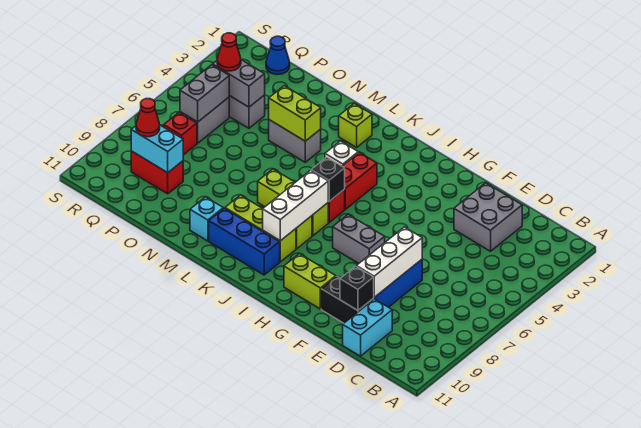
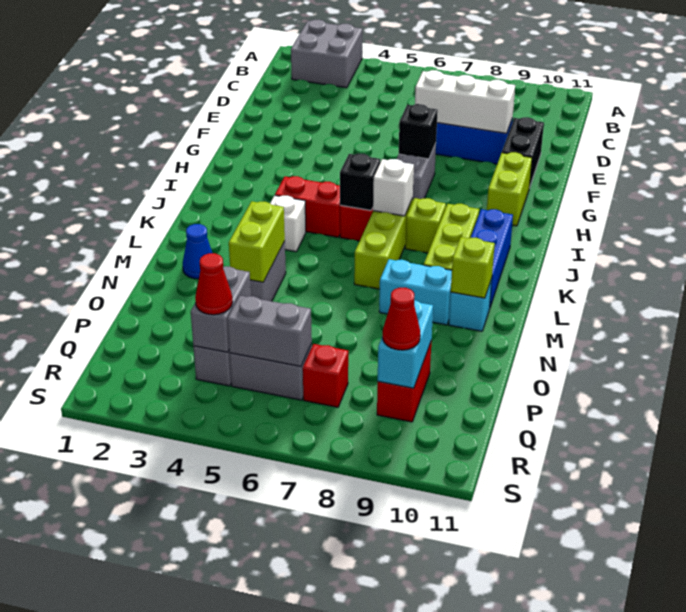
grey brick D2:E3 level 1 -> grey brick A2:B3 level 1
cyan brick D10:D11 level 1 -> cyan brick M8:M9 level 1
black brick E10 level 2 -> black brick G7 level 2
white brick J7:J9 level 2 -> white brick J7 level 2
lime brick L2 level 1 -> lime brick M10 level 2
blue cone Q1 level 1 -> blue cone M2 level 1

